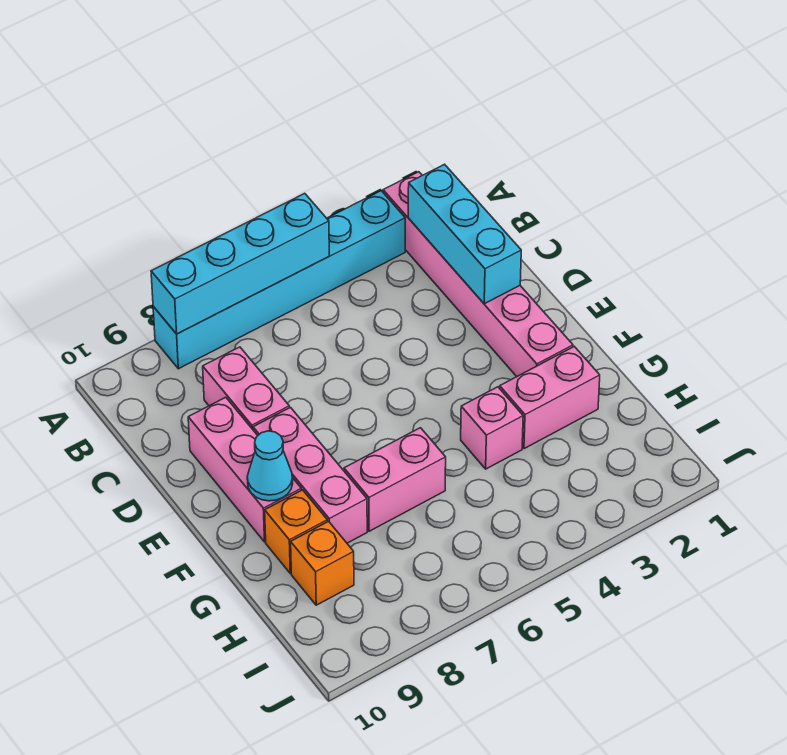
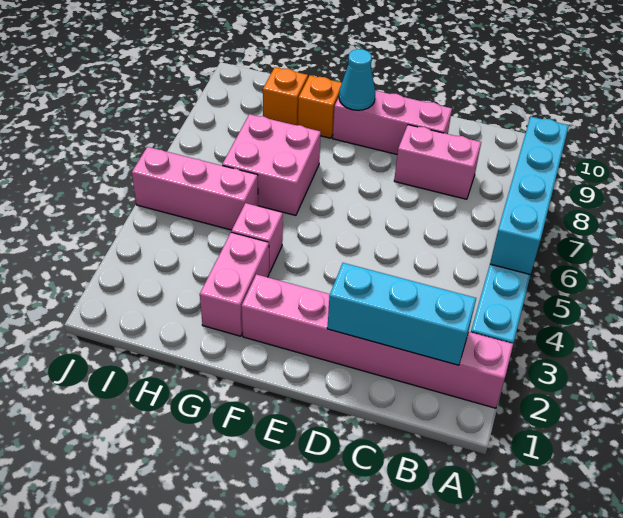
pink brick E8:G8 level 1 -> pink brick H5:J5 level 1
pink brick G6:G7 level 1 -> pink brick G6:H7 level 1

